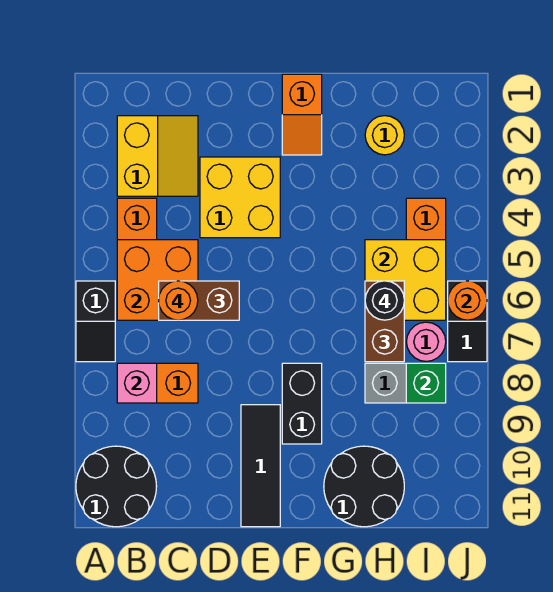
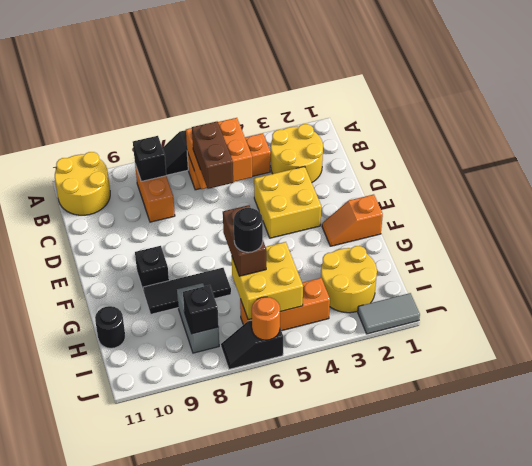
black round brick A10:B11 level 1 -> yellow round brick A10:B11 level 1
yellow slope B2:C3 level 1 top B -> yellow round brick B2:C3 level 1
pink brick B8 level 2 -> black brick B8 level 2
orange round brick C6 level 4 -> none
black tile E9:E11 level 1 -> black tile G7:G9 level 1
black brick F8:F9 level 1 -> black brick F9 level 1
black round brick G10:H11 level 1 -> black round brick H11 level 1
yellow round brick H2 level 1 -> yellow round brick H2:I3 level 1
brown brick H6:H7 level 3 -> brown brick G6:H6 level 3
pink round brick I7 level 1 -> none
green brick I8 level 2 -> black brick I8 level 2
none -> grey tile J1:J2 level 1

